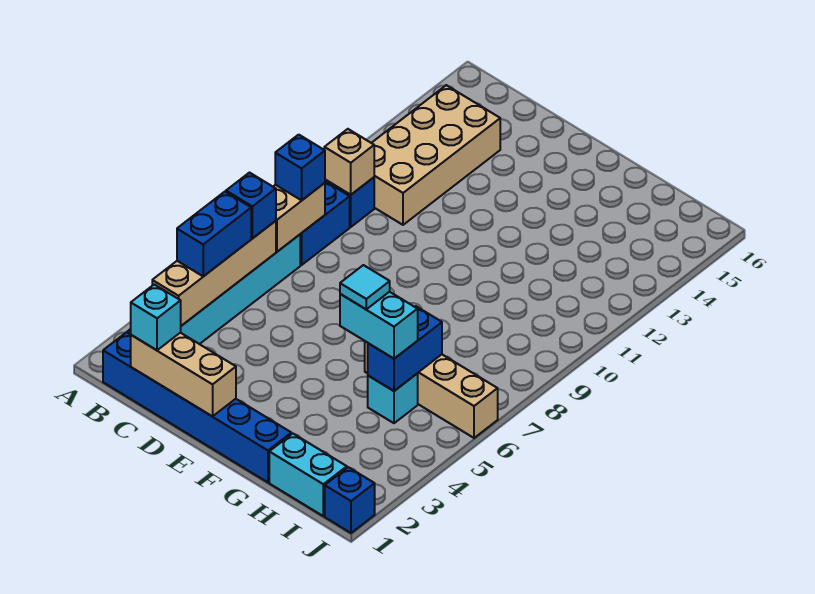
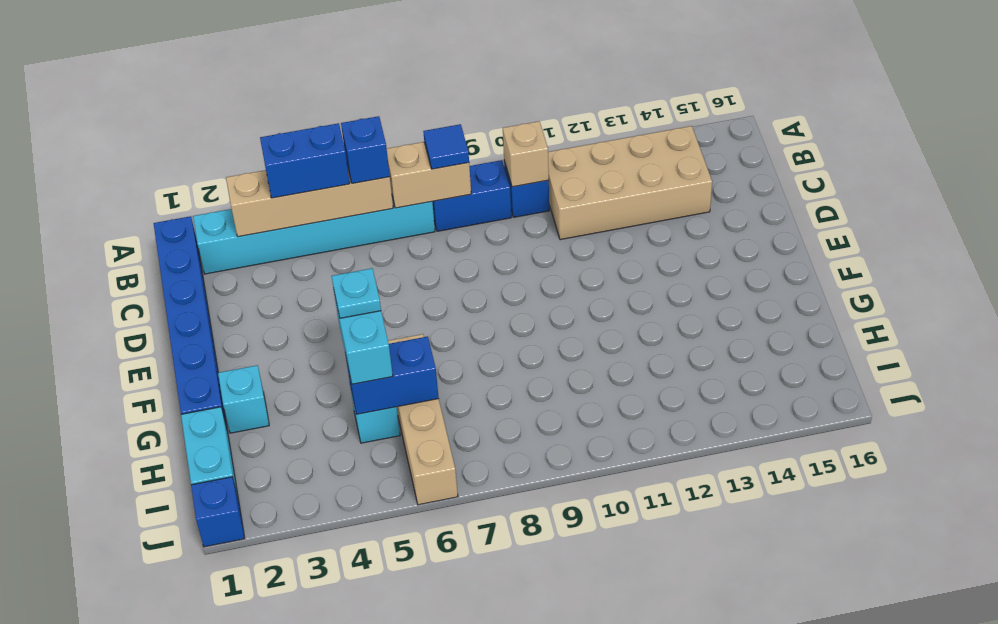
blue brick B8 level 3 -> blue tile B8 level 3
tan brick C1:E1 level 2 -> none
cyan brick C1 level 3 -> cyan brick G2 level 1
cyan tile G5 level 4 -> cyan plate G5 level 4

